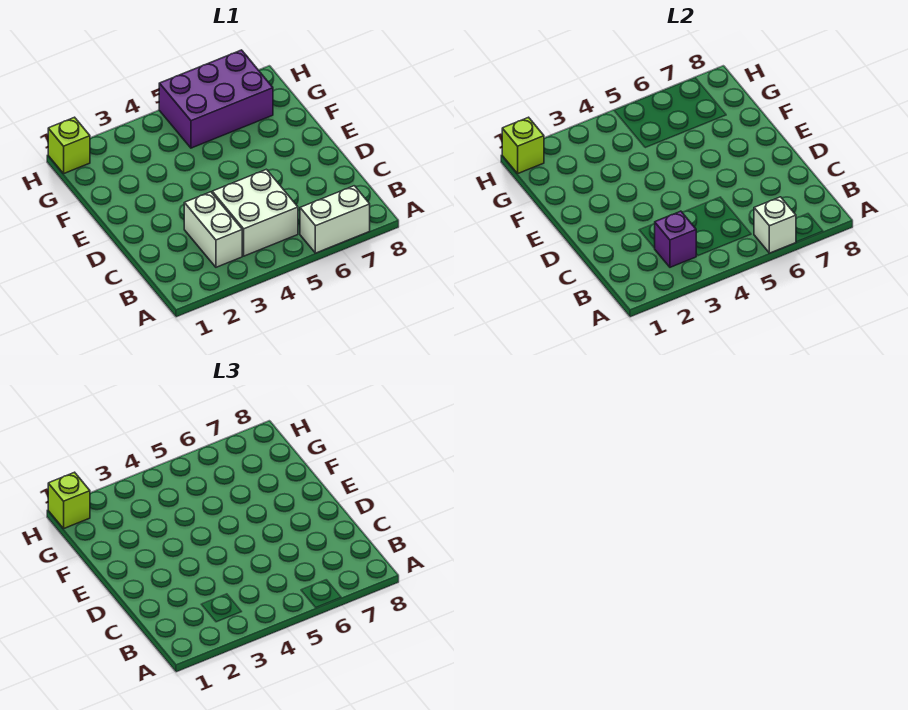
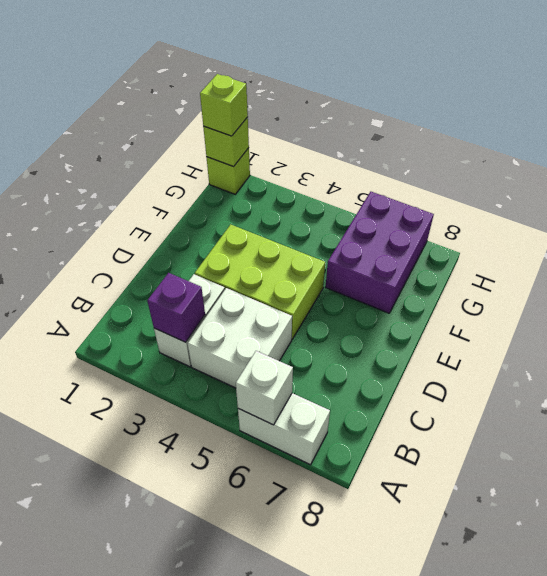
none -> lime brick D3:E5 level 1
purple brick G5:H7 level 1 -> purple brick F6:H7 level 1

